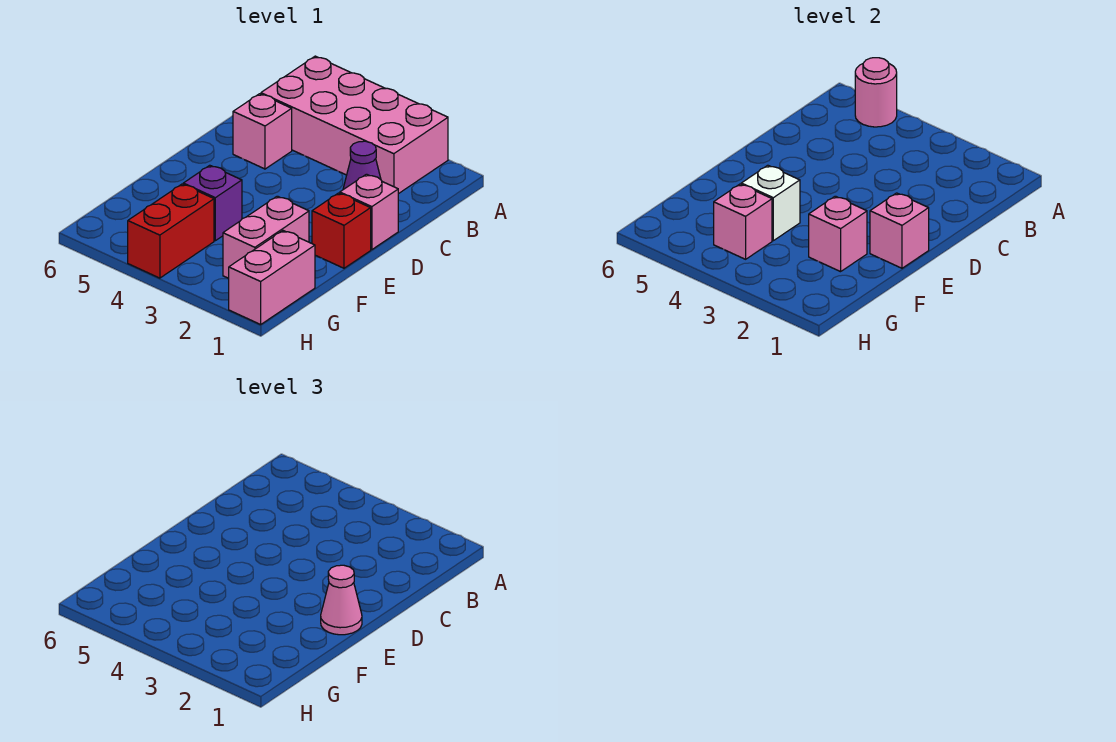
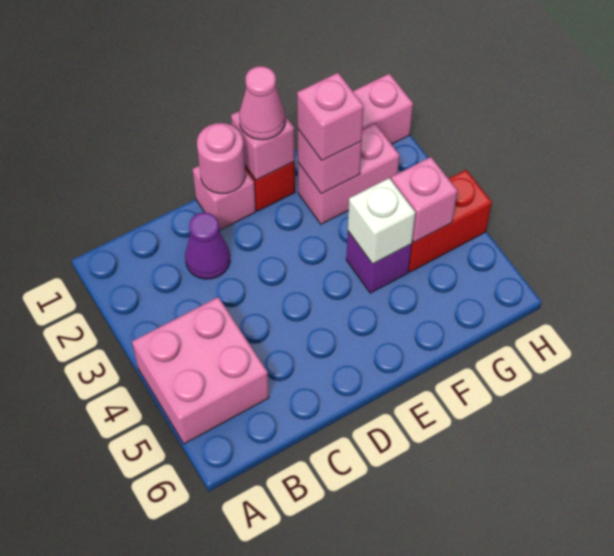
pink brick A2:B5 level 1 -> pink brick A4:B5 level 1
pink round brick A5 level 2 -> pink round brick D1 level 2
pink brick C5 level 1 -> pink brick F2 level 3

